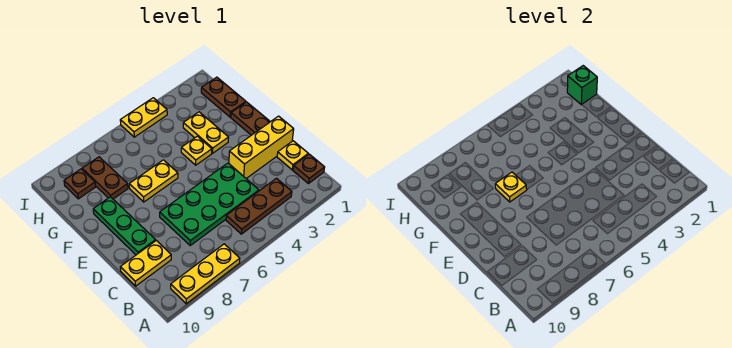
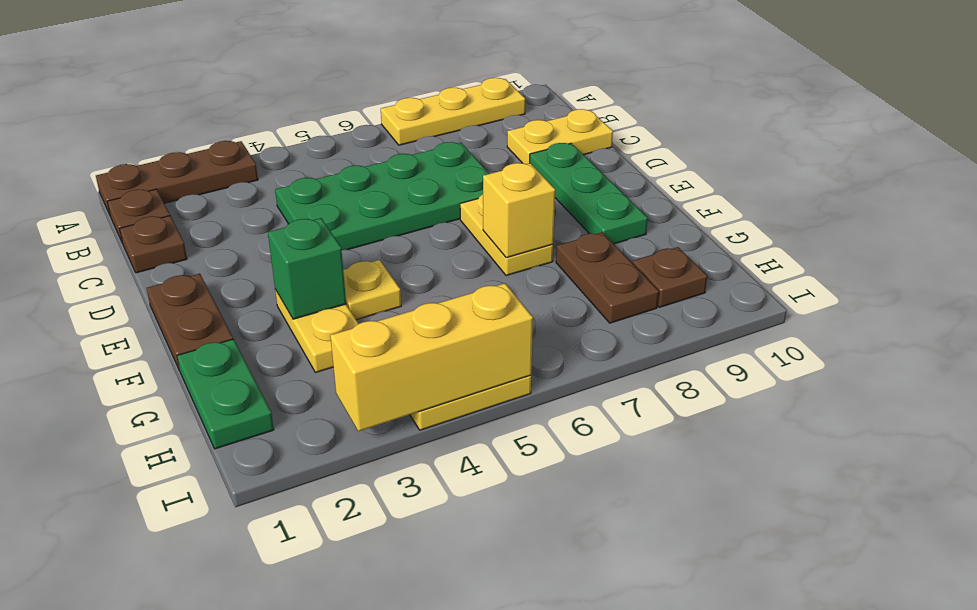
brown plate B3:B5 level 1 -> brown plate A1:A3 level 1
yellow plate C1 level 1 -> brown plate C1 level 1
yellow brick D1:D3 level 1 -> yellow brick I3:I5 level 2
yellow plate F6:F7 level 1 -> yellow plate E7:F7 level 1
yellow plate F7 level 2 -> yellow brick F7 level 2
brown plate G1:H1 level 1 -> green plate G1:H1 level 1
green brick H1 level 2 -> green brick F3 level 2

